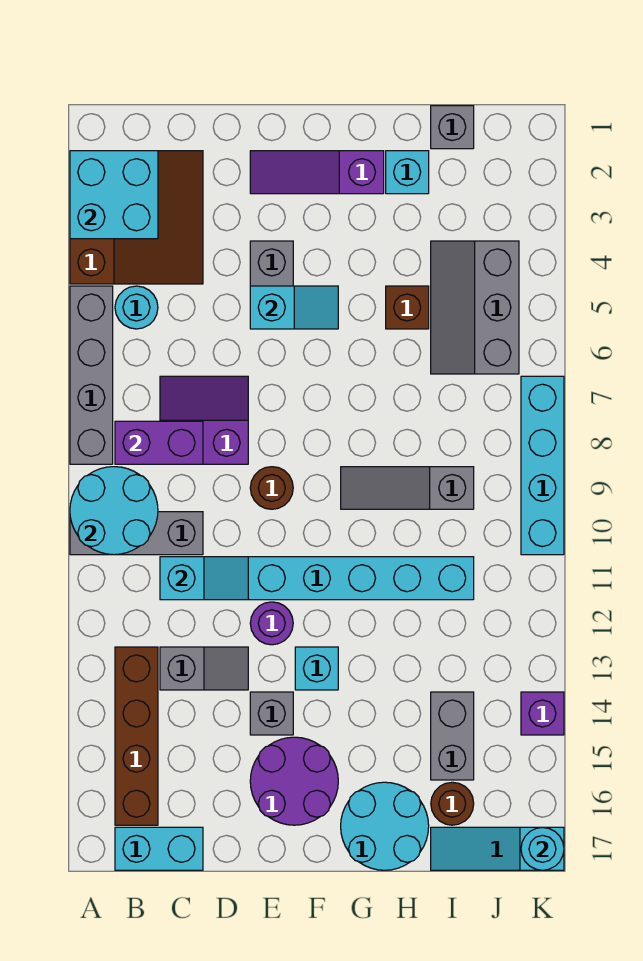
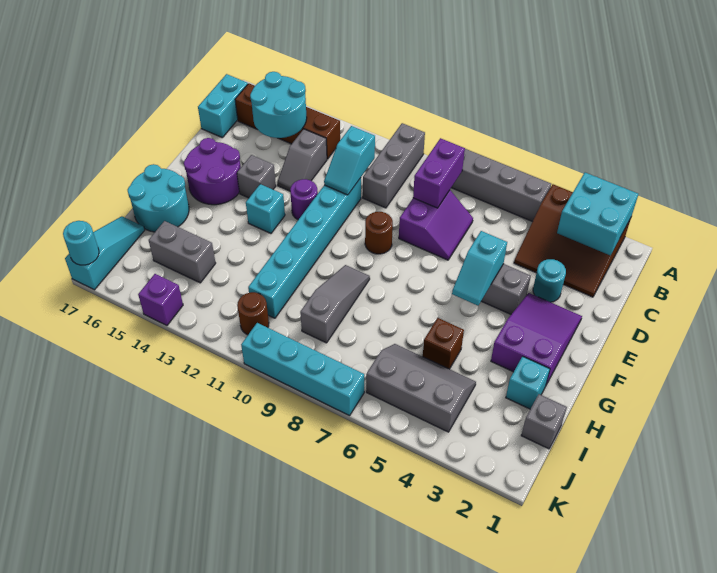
cyan round brick A9:B10 level 2 -> cyan round brick B14:C15 level 2
cyan round brick B5 level 1 -> cyan round brick D3 level 1
purple slope E2:G2 level 1 top G -> purple slope E2:G3 level 1 top G
brown round brick I16 level 1 -> brown round brick J11 level 1

